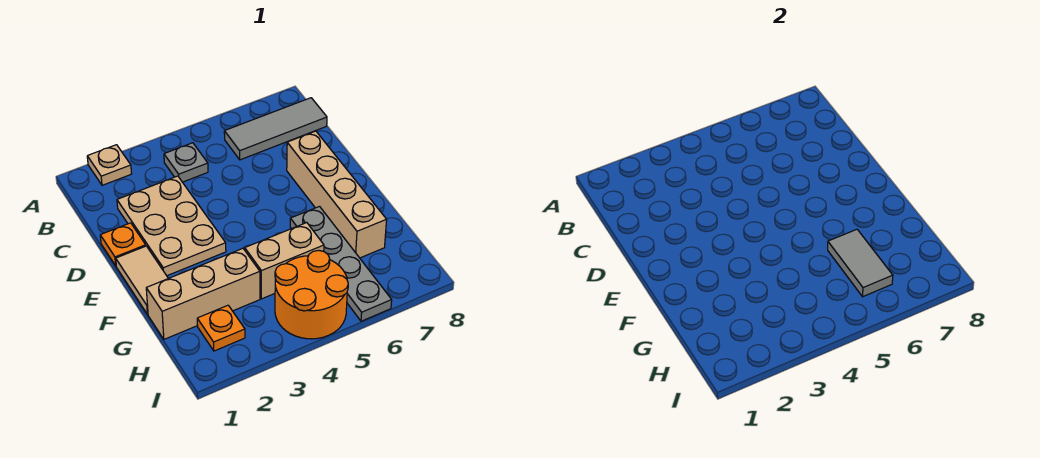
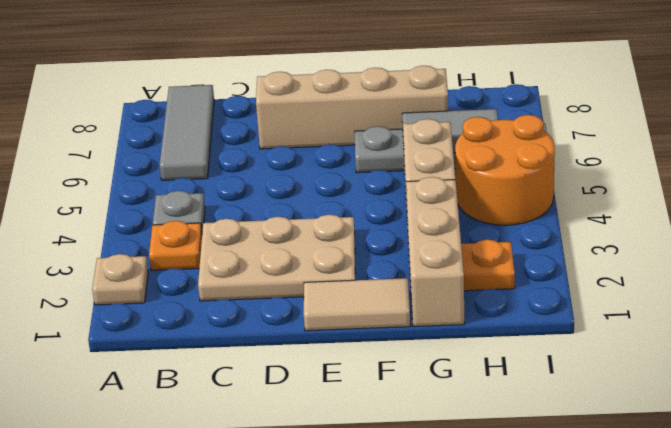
orange plate D1 level 1 -> orange plate B3 level 1

